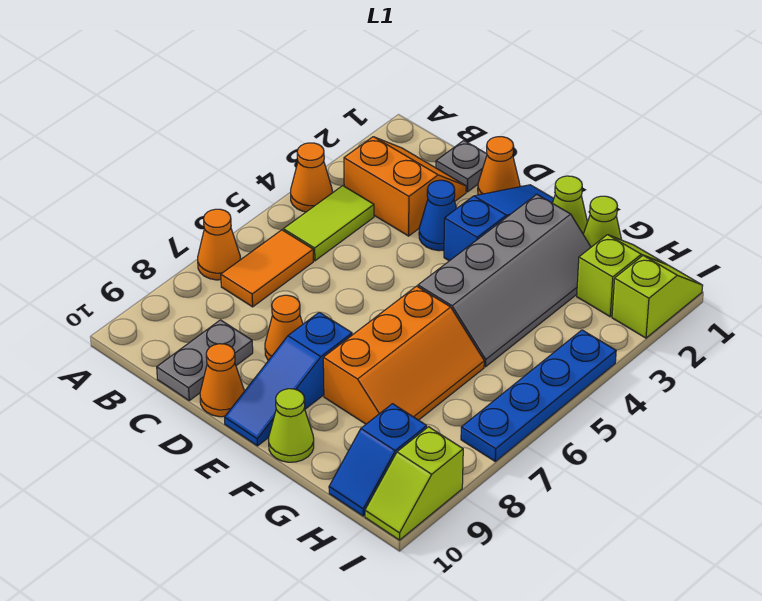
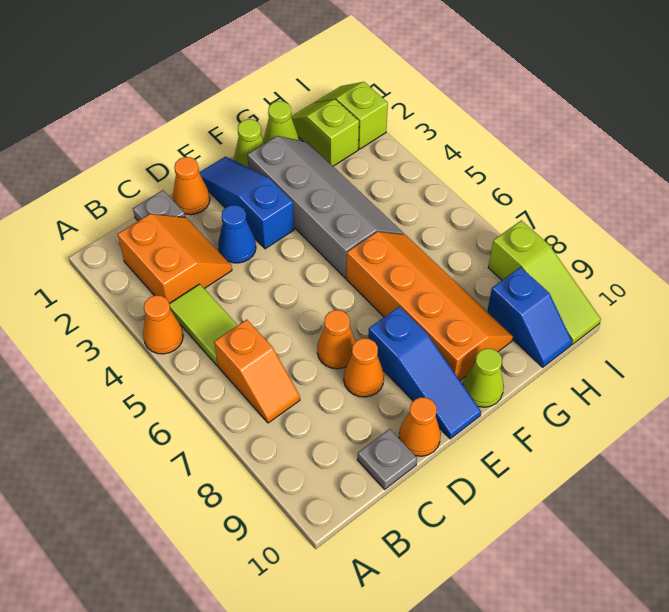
orange cone A7 level 1 -> orange cone D7 level 1
orange slope B2:C3 level 1 top 3 -> orange slope B2:C3 level 1 top B
orange tile B6:B7 level 1 -> orange slope B6:B7 level 1 top 6
grey plate C9:C10 level 1 -> grey plate C10 level 1
orange slope F6:G8 level 1 top F -> orange slope F6:G9 level 1 top F
blue plate I4:I7 level 1 -> none
lime slope I9:I10 level 1 top 9 -> lime slope I8:I10 level 1 top 8

